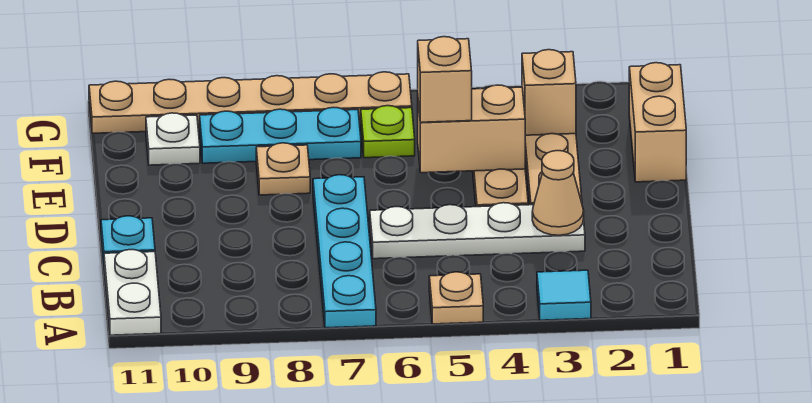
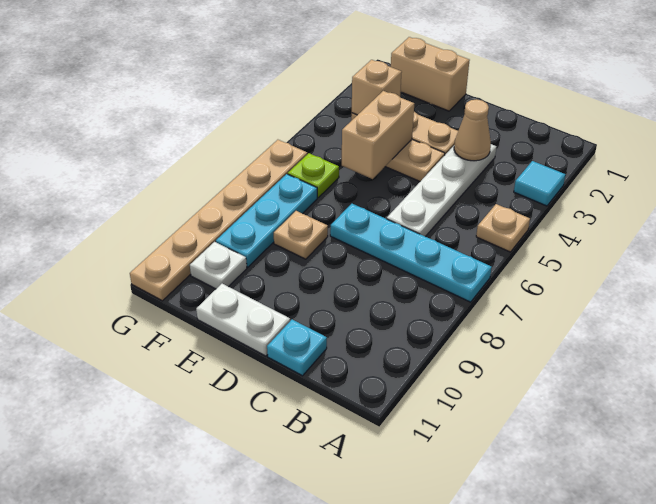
white plate A11:B11 level 1 -> white plate D11:E11 level 1
tan brick E5 level 3 -> none

